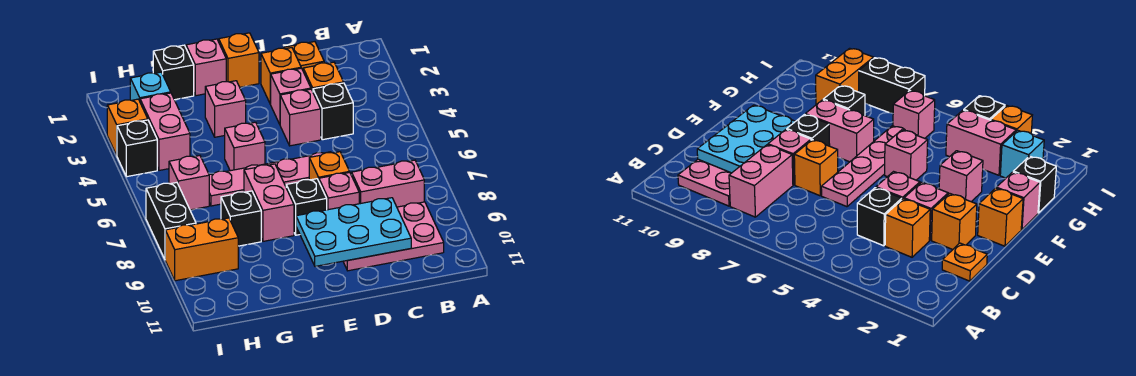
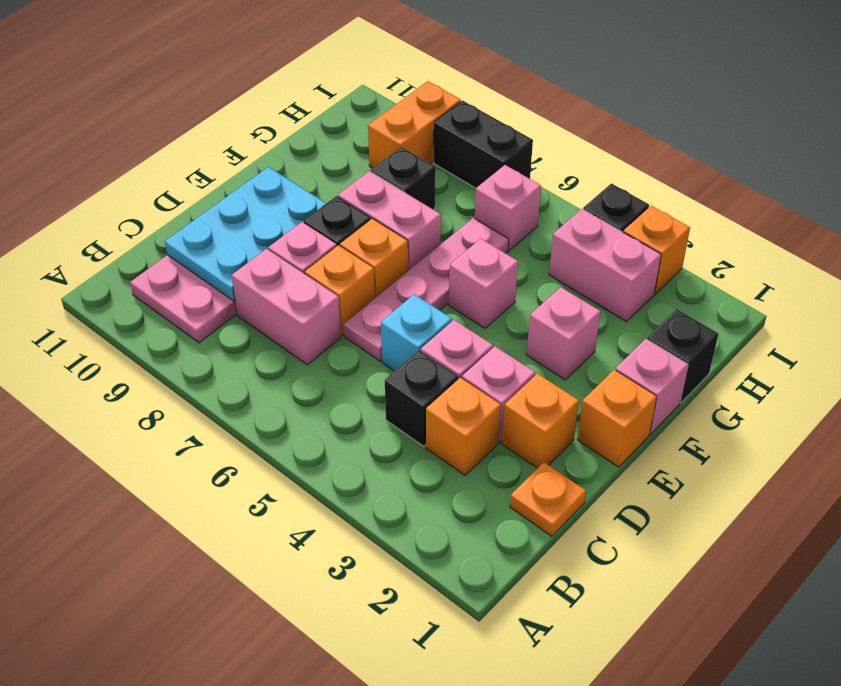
pink brick B8:C8 level 1 -> pink brick C7:C8 level 1
none -> orange brick E7 level 1
cyan brick H2 level 1 -> cyan brick D5 level 1

